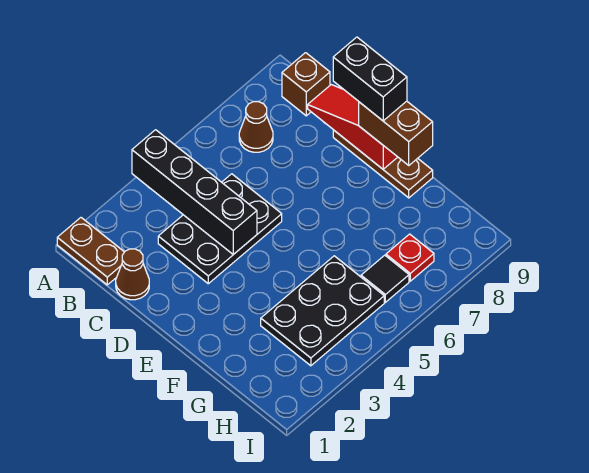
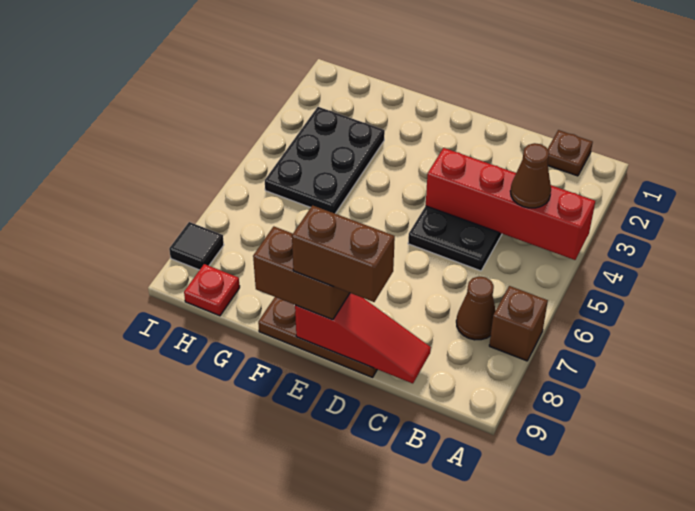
brown plate A1:B1 level 1 -> brown plate B1 level 1
black brick A4:D4 level 2 -> red brick A4:D4 level 2
brown brick B9 level 1 -> brown brick A7 level 1
brown cone C1 level 1 -> brown cone B4 level 3
black brick D9:E9 level 4 -> brown brick D9:E9 level 4
black tile H6 level 1 -> black tile I8 level 1
red plate H7 level 1 -> red plate H9 level 1

